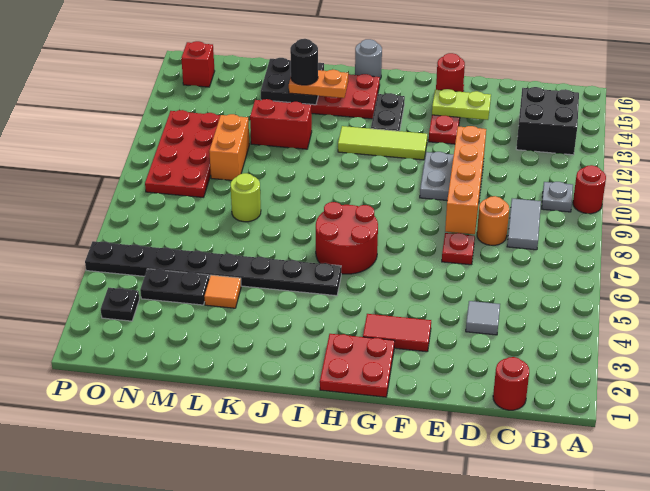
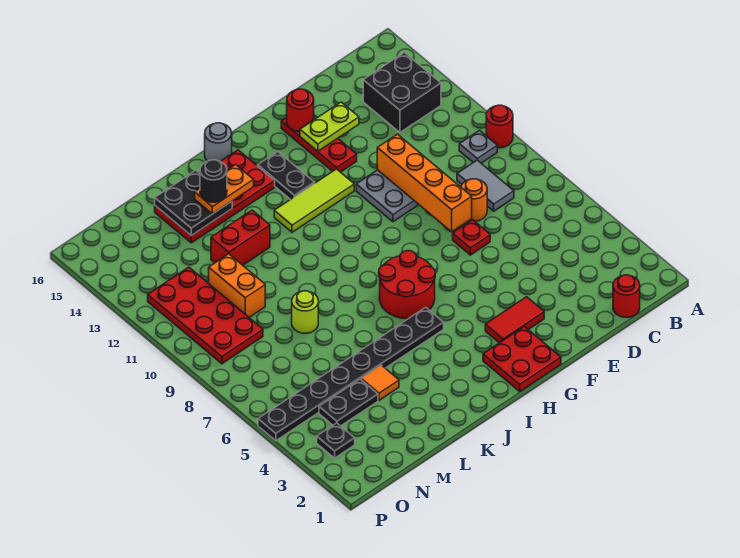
grey tile D4 level 1 -> none
red brick O15 level 1 -> none

